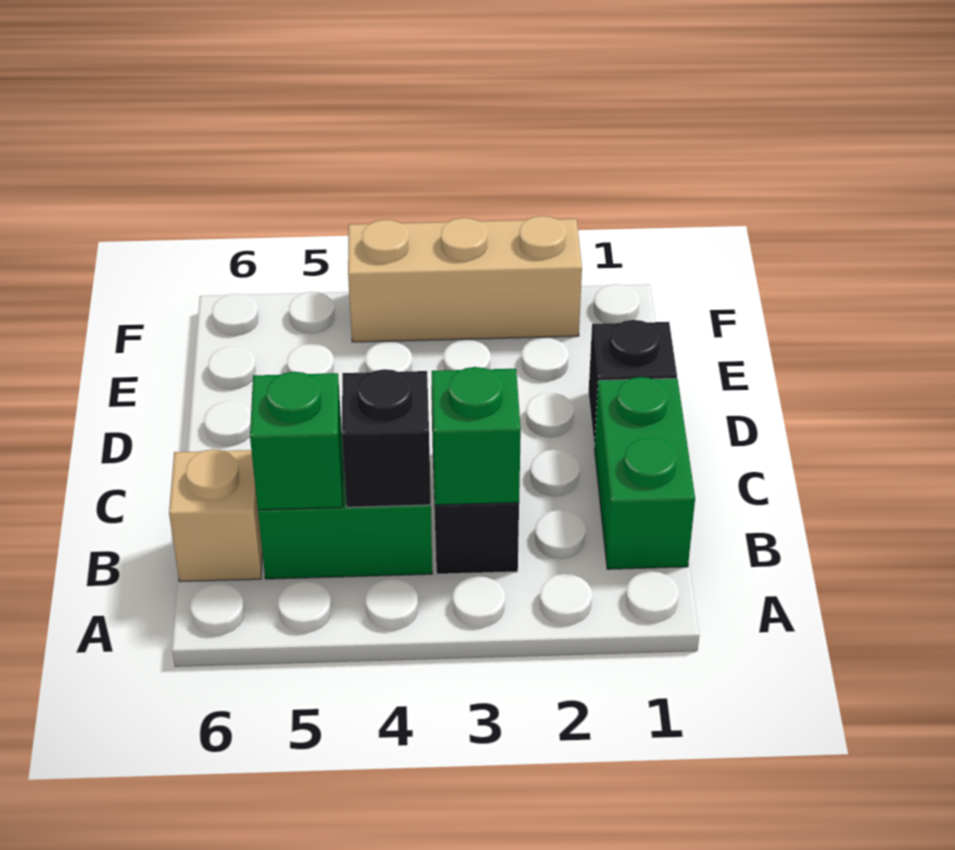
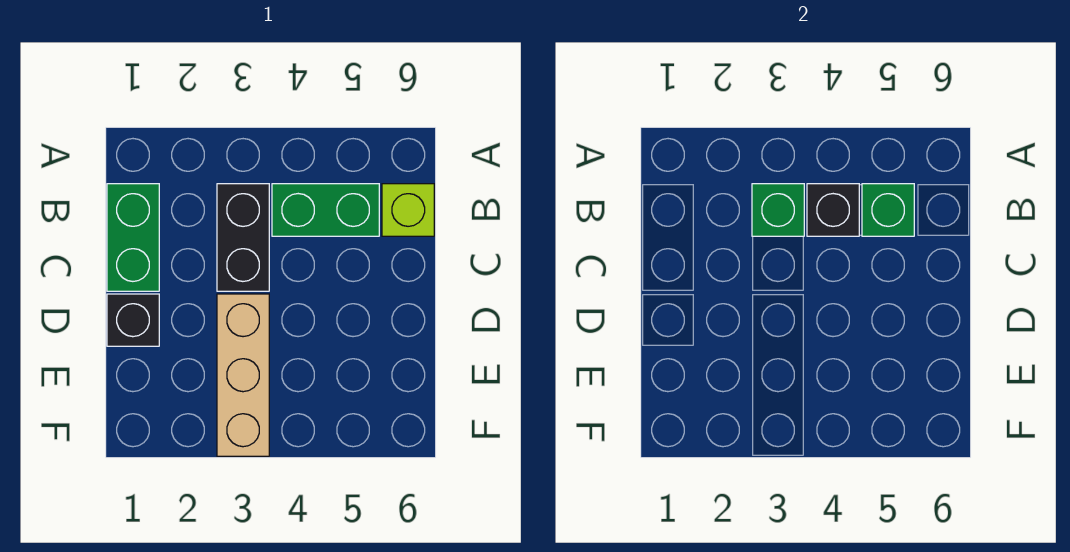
tan brick B6 level 1 -> lime brick B6 level 1
tan brick F2:F4 level 1 -> tan brick D3:F3 level 1

